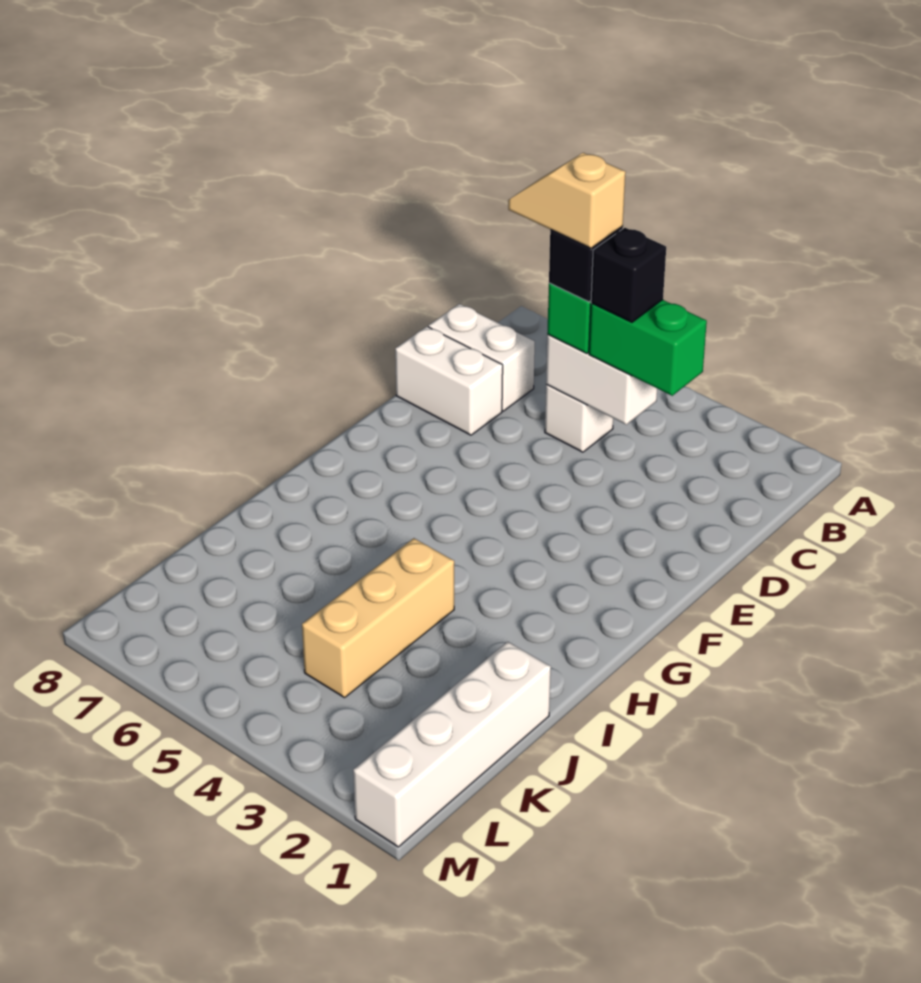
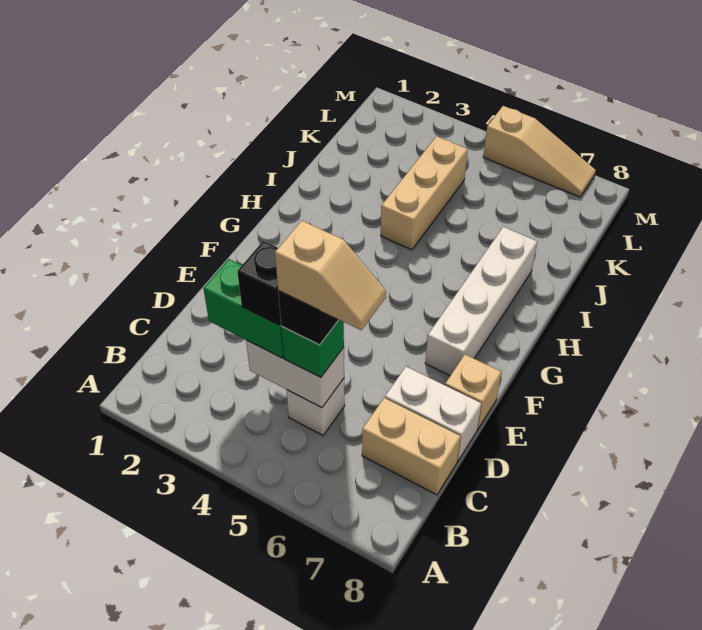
white brick C7:C8 level 1 -> tan brick C7:C8 level 1
none -> tan brick E8 level 1
white brick J1:M1 level 1 -> white brick F7:I7 level 1
none -> tan slope M5:M7 level 1 top 5

